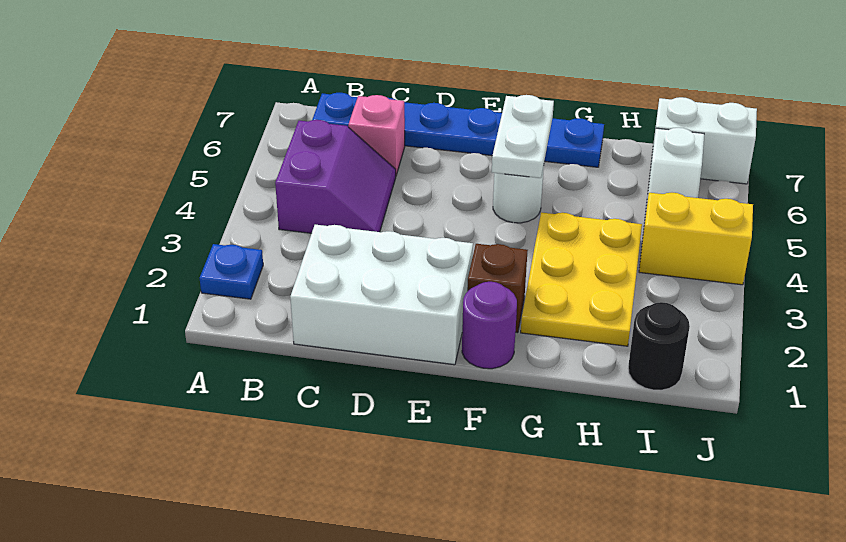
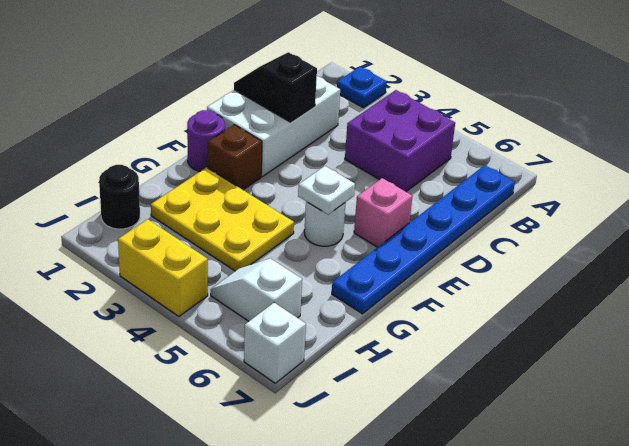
purple slope B4:C5 level 1 top B -> purple brick B4:C5 level 1
pink brick C6 level 1 -> pink brick E6 level 1
none -> black slope D1:D2 level 2 top 2
white plate F5:F6 level 2 -> white plate F5 level 2
yellow brick I4:J4 level 1 -> yellow brick J3:J4 level 1
white brick I7:J7 level 1 -> white brick J7 level 1

